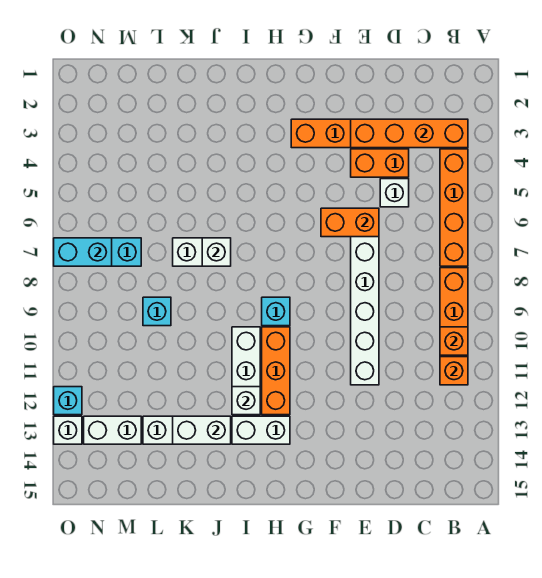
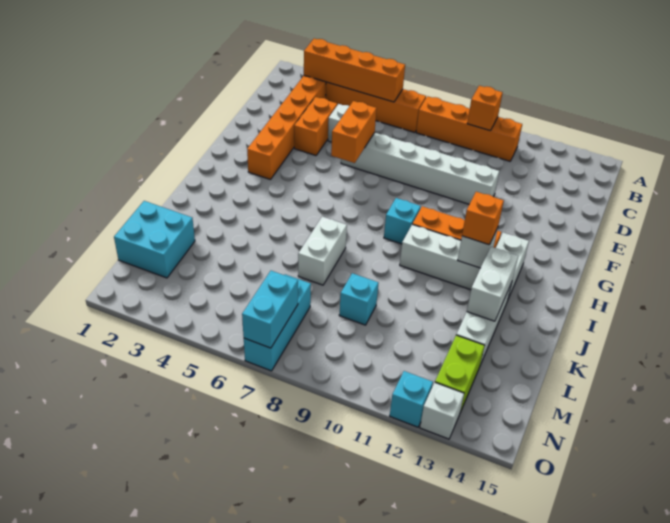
orange brick B3:E3 level 2 -> orange brick B3:B6 level 2
orange brick B11 level 2 -> orange brick I12 level 3
white brick J7 level 2 -> none
none -> cyan brick L1:M2 level 1
white brick M13:N13 level 1 -> lime brick M13:N13 level 1

